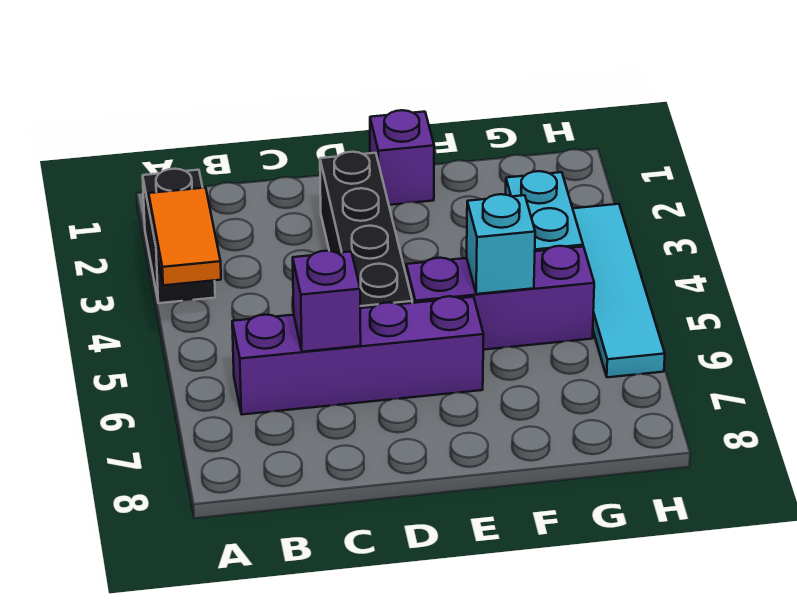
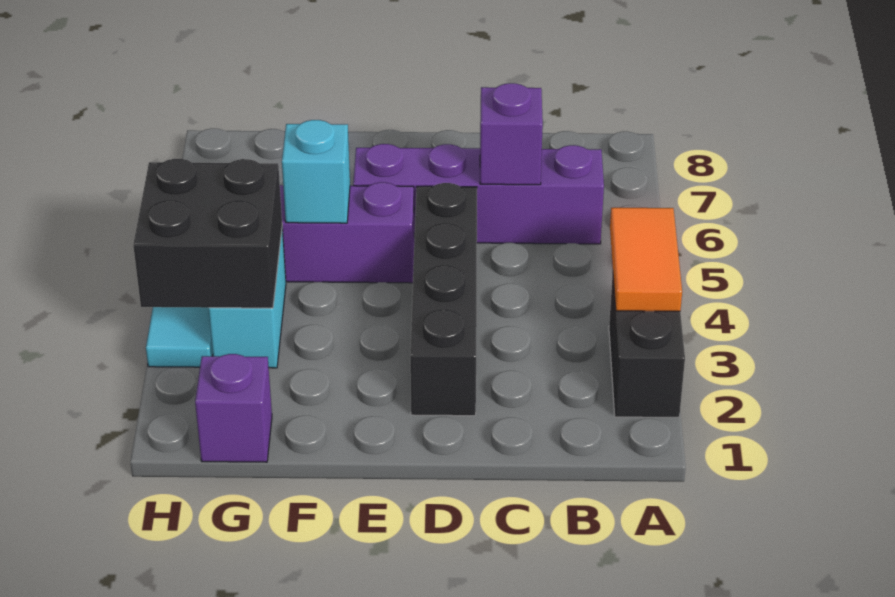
purple brick E1 level 1 -> purple brick G1 level 1
none -> black brick G3:H4 level 2

